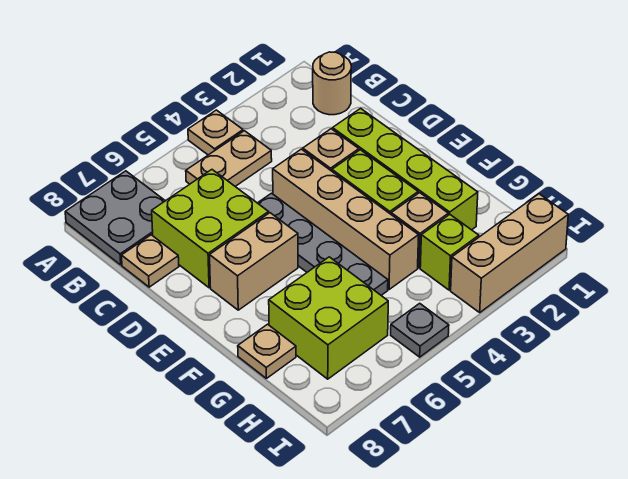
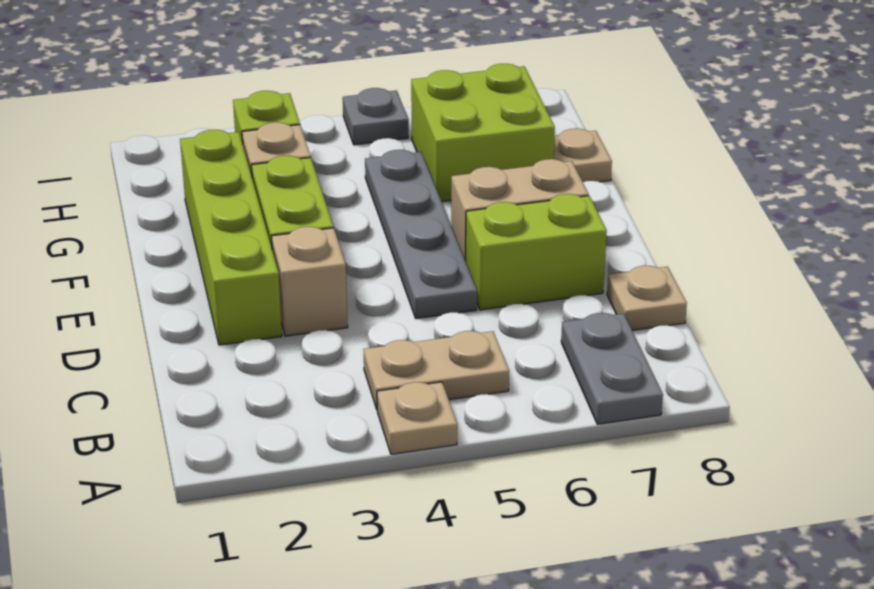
grey plate A7:B8 level 1 -> grey plate A7:B7 level 1
tan round brick B1 level 1 -> none
lime brick C6:D7 level 1 -> lime brick D6:D7 level 1
tan brick D4:G4 level 1 -> none
tan brick I1:I3 level 1 -> none

